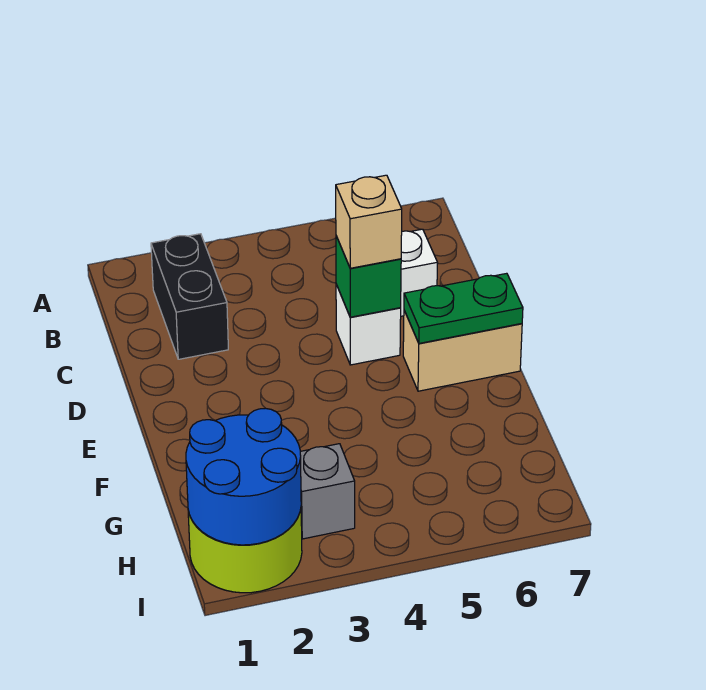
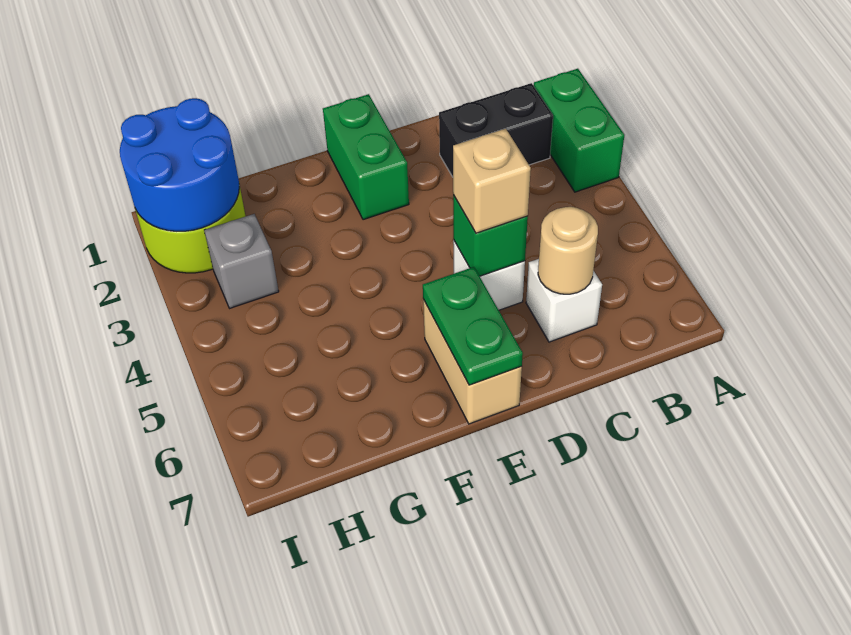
none -> green brick A2:A3 level 1
none -> tan round brick C6 level 2
none -> green brick E1:E2 level 1

